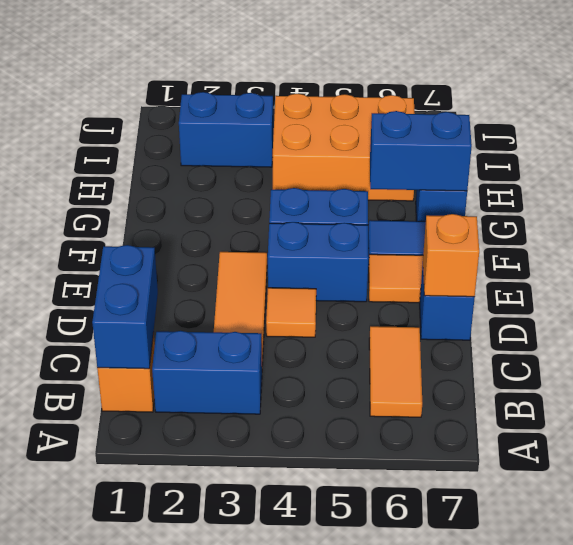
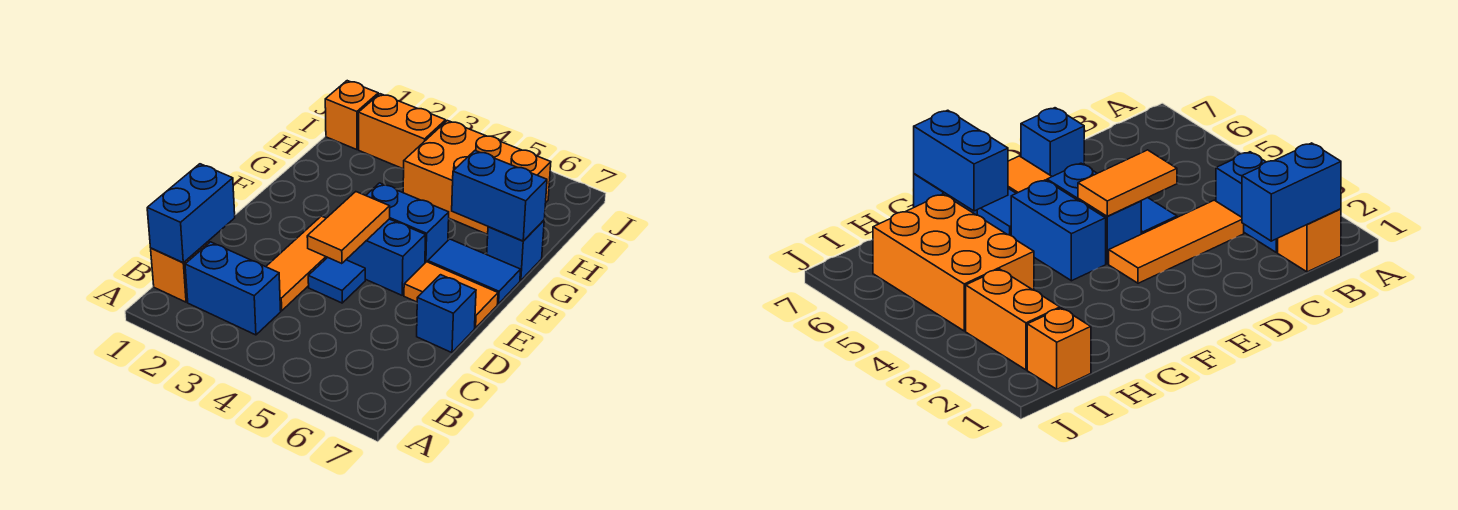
orange tile B6:C6 level 1 -> orange tile D4:E4 level 2
orange tile D4 level 1 -> blue tile D4 level 1
orange brick D7 level 2 -> orange brick I1 level 1
blue brick I2:I3 level 1 -> orange brick I2:I3 level 1

